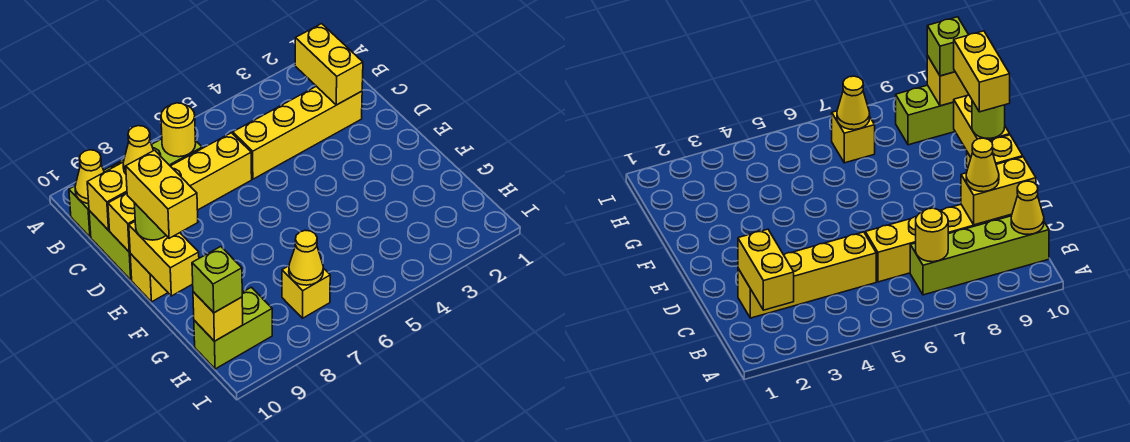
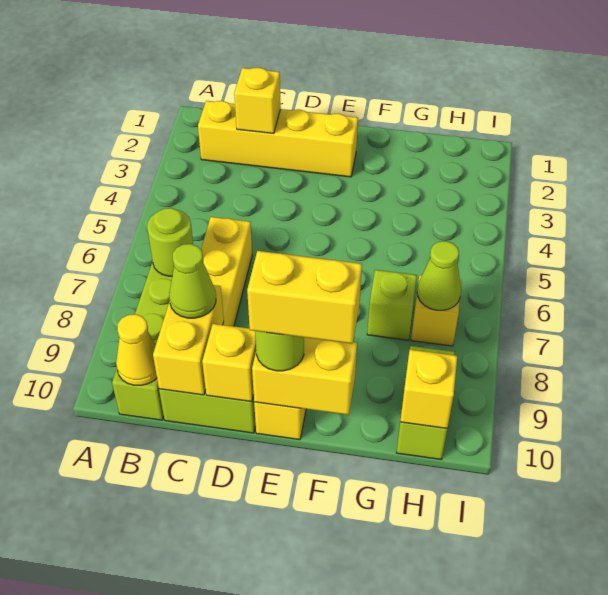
yellow brick B2:C2 level 2 -> yellow brick C2 level 2
yellow round brick B7 level 2 -> lime round brick B7 level 2
yellow brick C2:C5 level 1 -> yellow brick B2:E2 level 1
yellow cone C9 level 3 -> lime cone C9 level 3
yellow cone H7 level 2 -> lime cone H7 level 2
lime brick H10 level 3 -> lime brick G7 level 1

